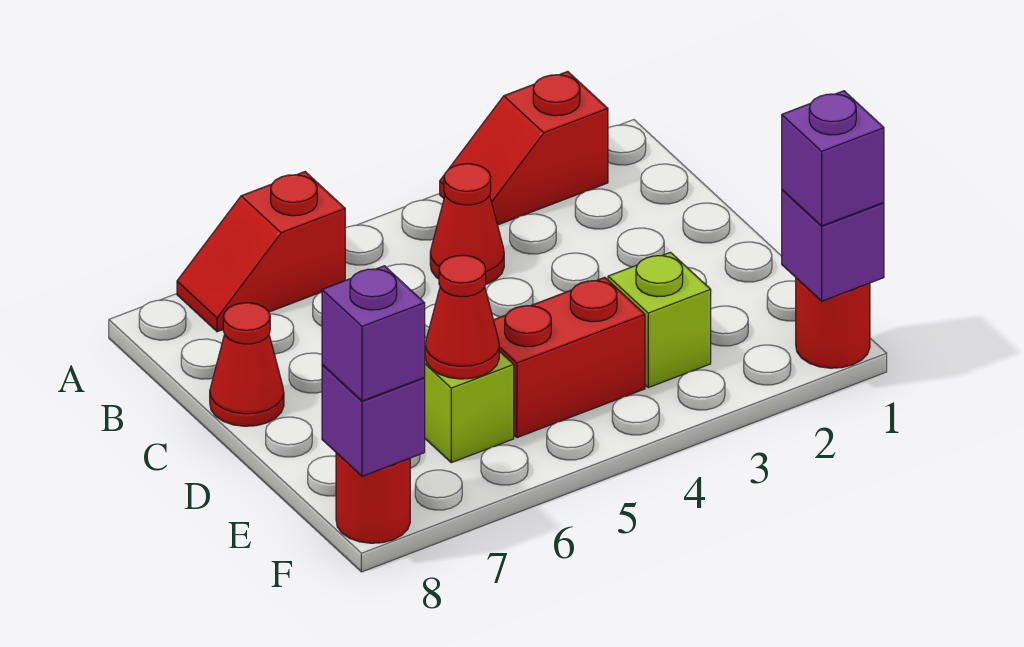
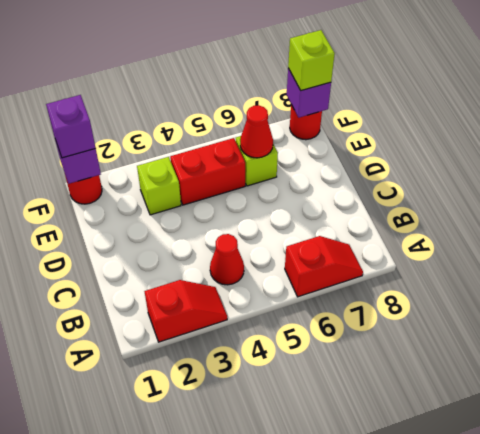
red cone C8 level 1 -> none
purple brick F8 level 3 -> lime brick F8 level 3

